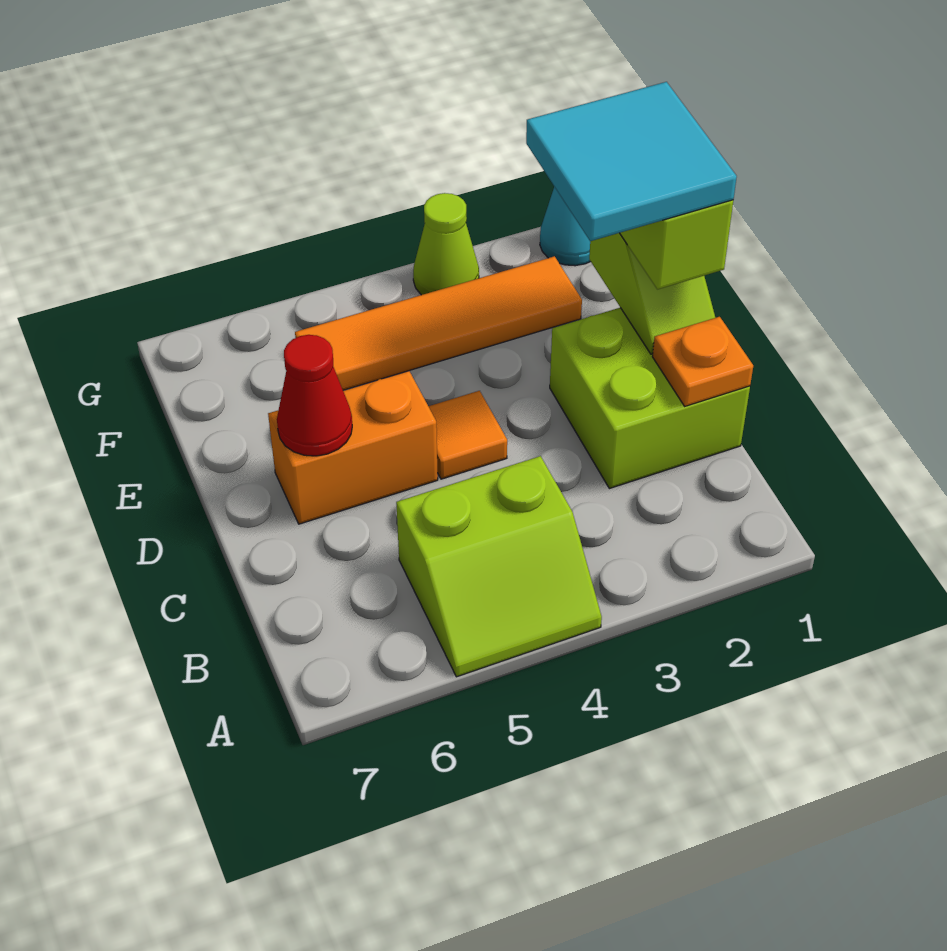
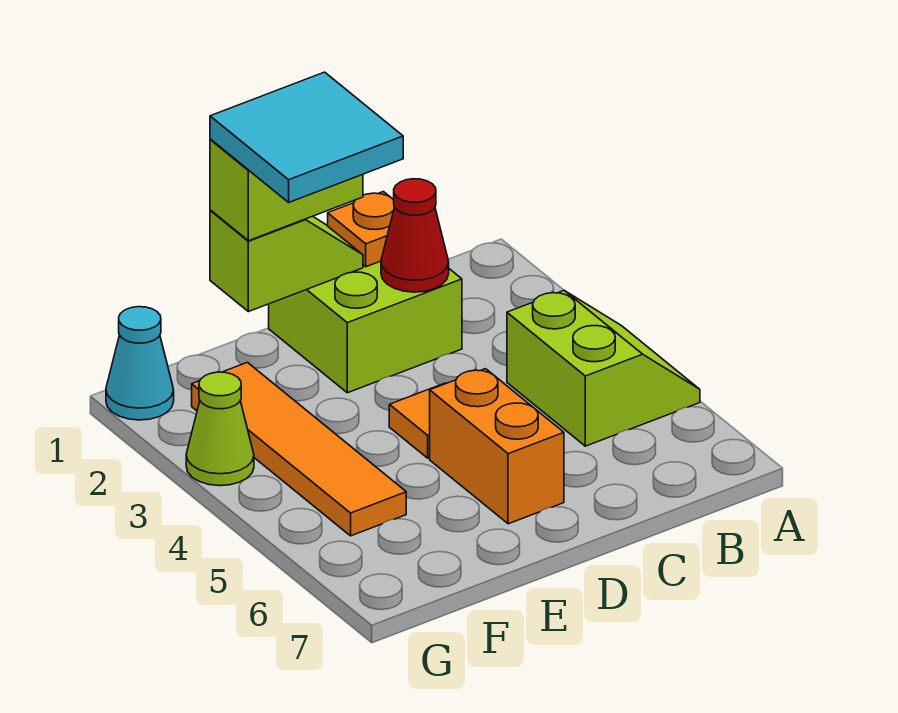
red cone D6 level 2 -> red cone C2 level 2

